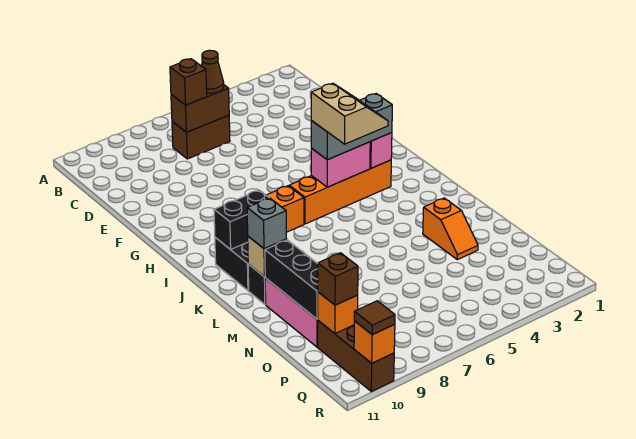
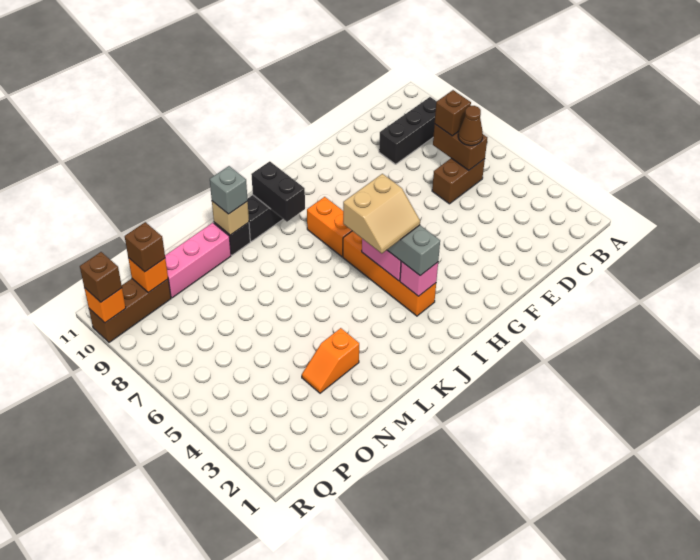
brown brick C6:C7 level 1 -> brown brick C6:D6 level 1
black brick M10:O10 level 2 -> black brick B9:D9 level 1
brown tile R10 level 3 -> brown brick R10 level 3

